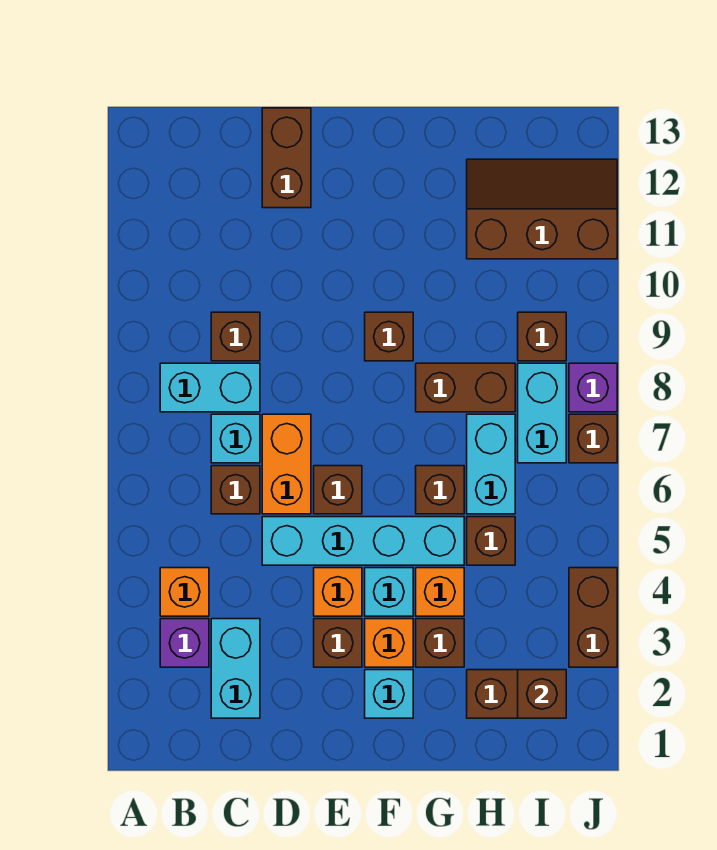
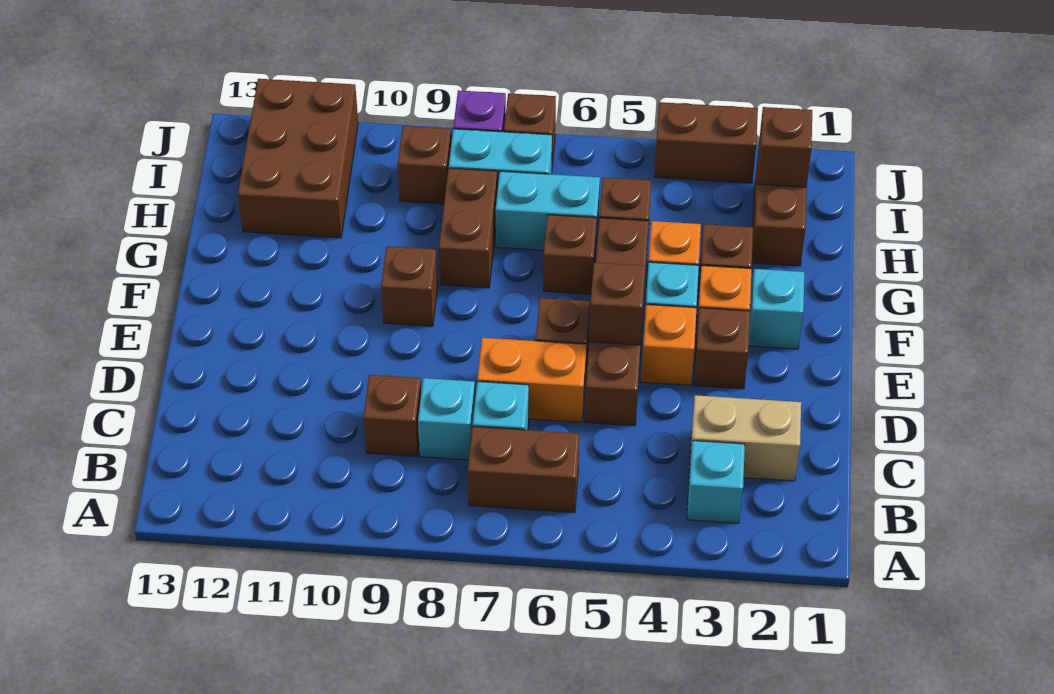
purple brick B3 level 1 -> cyan brick B3 level 1
orange brick B4 level 1 -> none
cyan brick B8:C8 level 1 -> cyan brick C8 level 1
cyan brick C2:C3 level 1 -> tan brick C2:C3 level 1
brown brick C6 level 1 -> brown brick E5 level 2
cyan brick D5:G5 level 1 -> brown brick D5:G5 level 1
brown brick D12:D13 level 1 -> brown brick B6:B7 level 1
brown slope H11:J12 level 1 top 11 -> brown brick H11:J12 level 1

